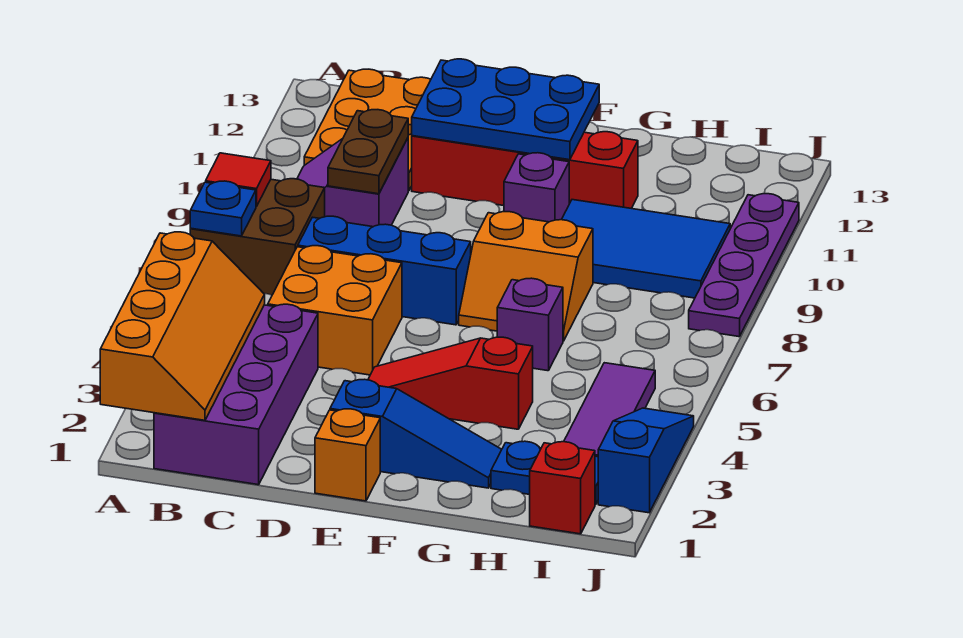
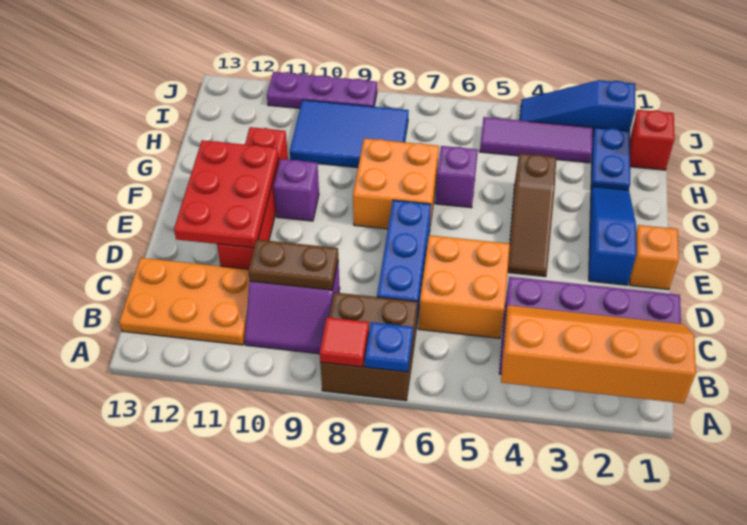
blue plate D11:F12 level 2 -> red plate D11:F12 level 2
red slope E4:G4 level 1 top G -> brown slope E4:G4 level 1 top G
orange slope F7:G8 level 1 top 8 -> orange brick F7:G8 level 1
blue tile G9:I10 level 1 -> blue tile H8:I10 level 1
purple plate J8:J11 level 1 -> purple plate J9:J11 level 1

